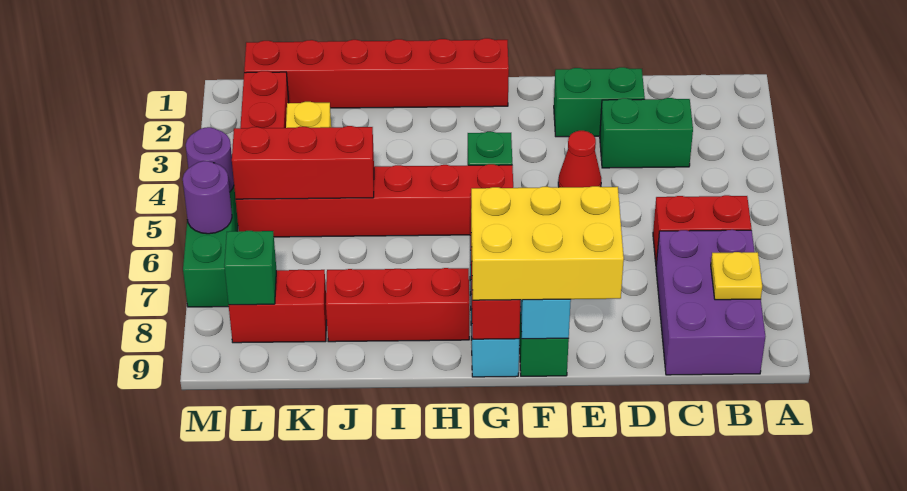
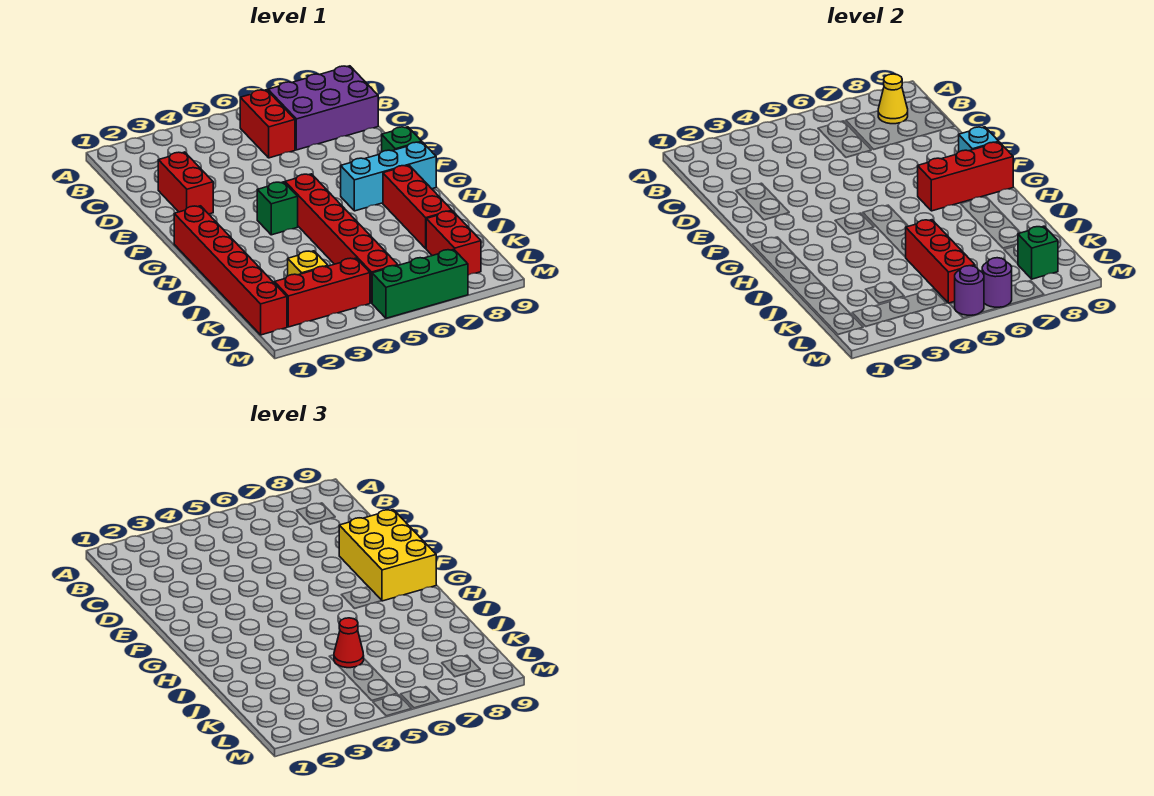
yellow plate B8 level 2 -> yellow cone B8 level 2
green brick C3:D3 level 1 -> none
green brick D2:E2 level 1 -> red brick D2:E2 level 1
red cone E4 level 1 -> red cone J5 level 3

